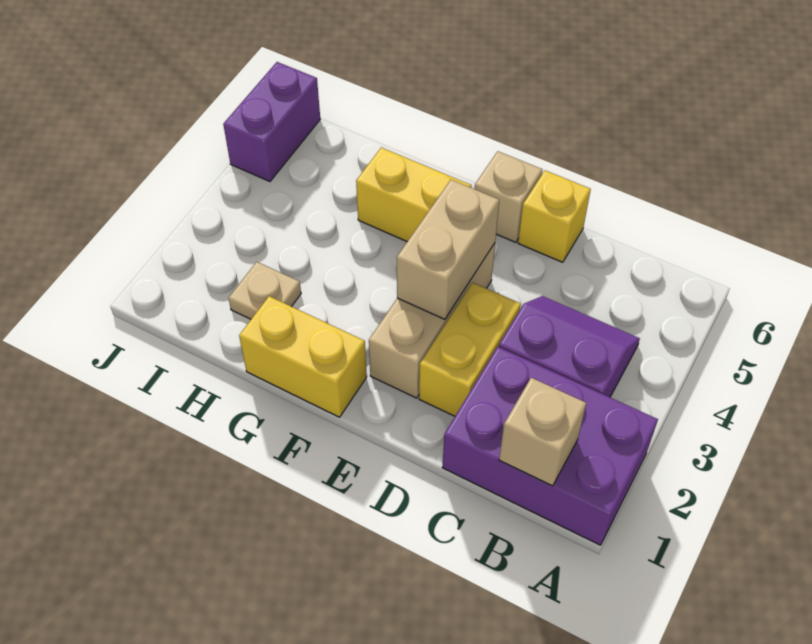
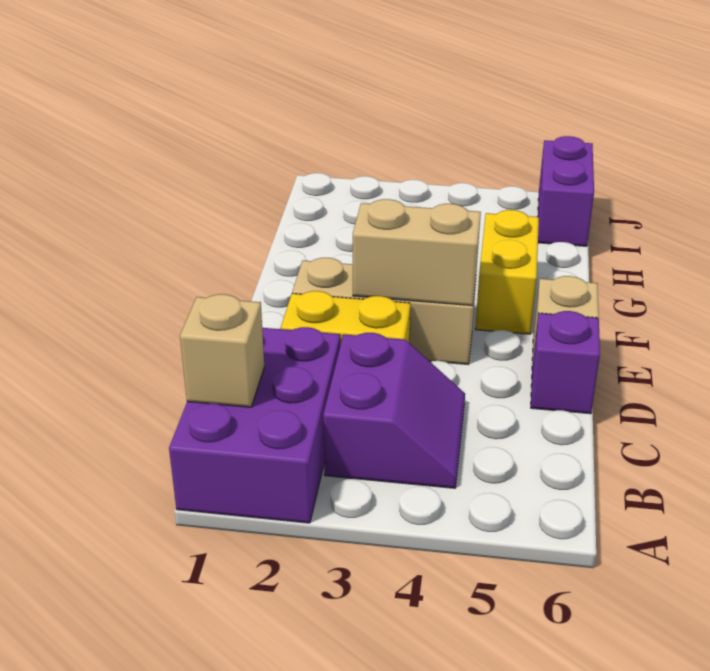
yellow brick D6 level 1 -> purple brick D6 level 1
yellow brick F1:G1 level 1 -> none
tan plate H2 level 1 -> none
purple brick J5:J6 level 1 -> purple brick I6:J6 level 1

